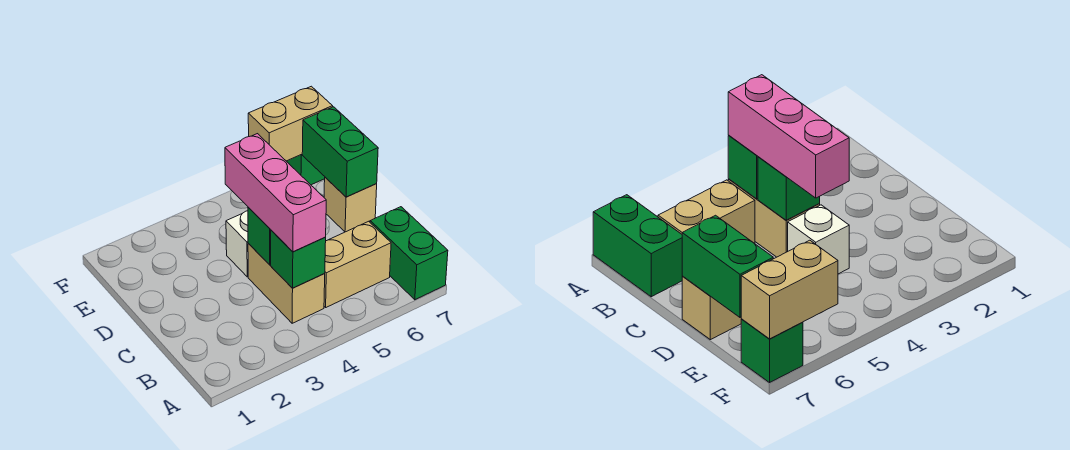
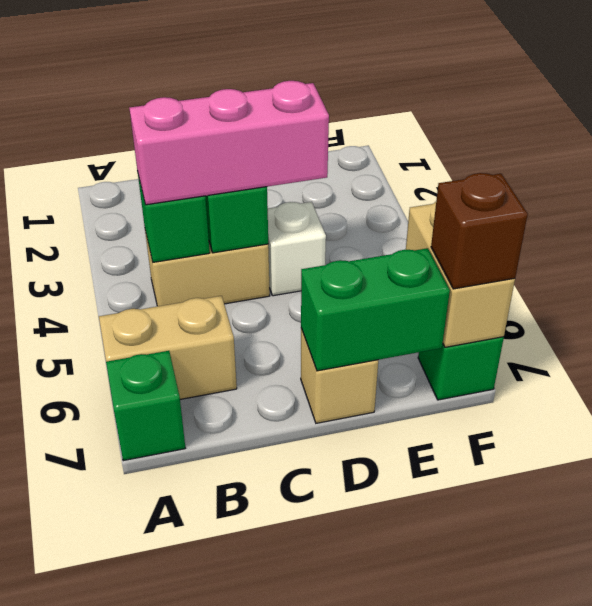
green brick A7:B7 level 1 -> green brick A7 level 1
tan brick B5:B6 level 1 -> tan brick A6:B6 level 1
none -> brown brick F7 level 3

